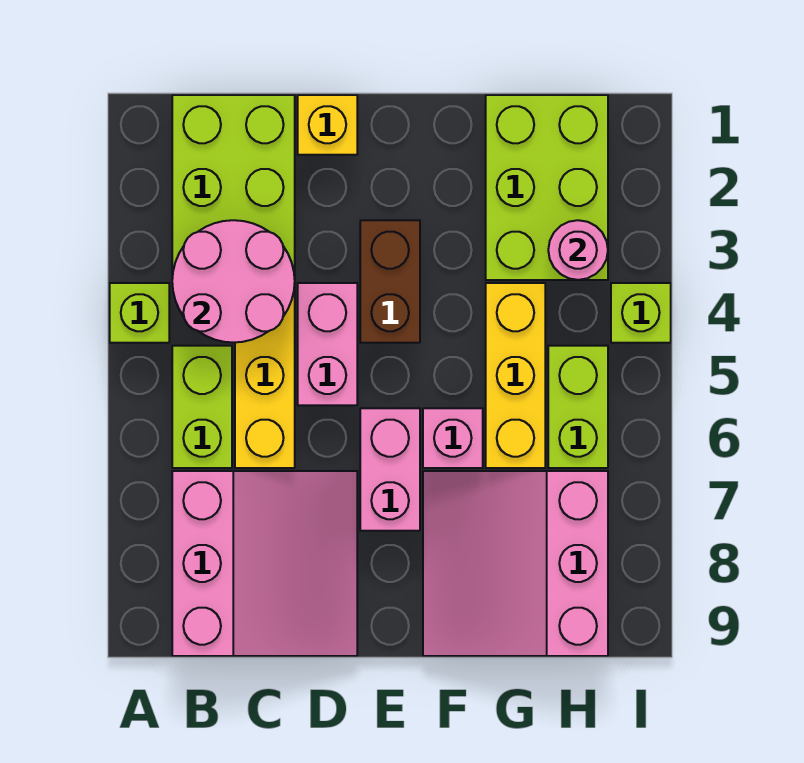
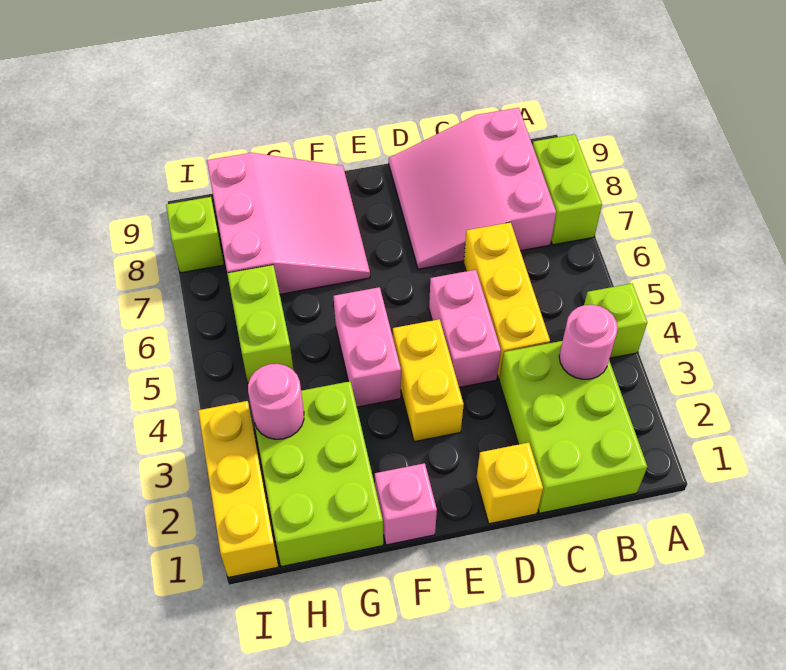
pink round brick B3:C4 level 2 -> pink round brick B3 level 2
lime brick B5:B6 level 1 -> lime brick A7:A8 level 1
brown brick E3:E4 level 1 -> yellow brick E3:E4 level 1
pink brick E6:E7 level 1 -> pink brick F4:F5 level 1
pink brick F6 level 1 -> pink brick F1 level 1
yellow brick G4:G6 level 1 -> yellow brick I1:I3 level 1
lime brick I4 level 1 -> lime brick I8 level 1

